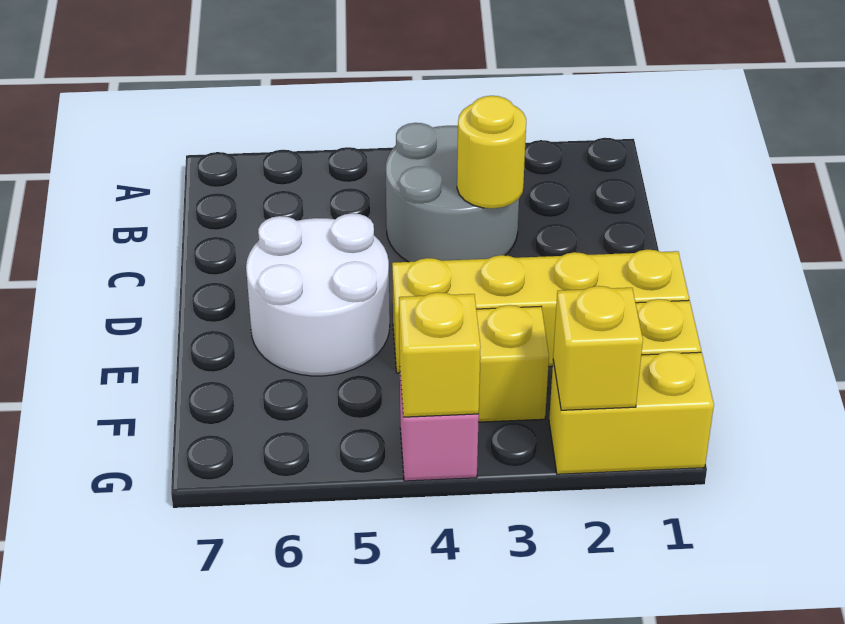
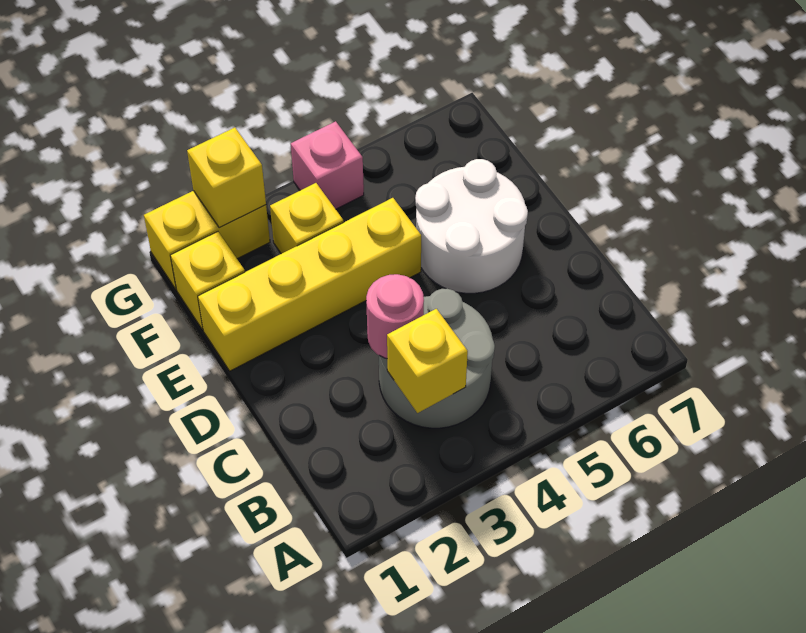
yellow round brick C3 level 2 -> pink round brick C3 level 2
yellow brick G4 level 2 -> yellow brick B3 level 2

